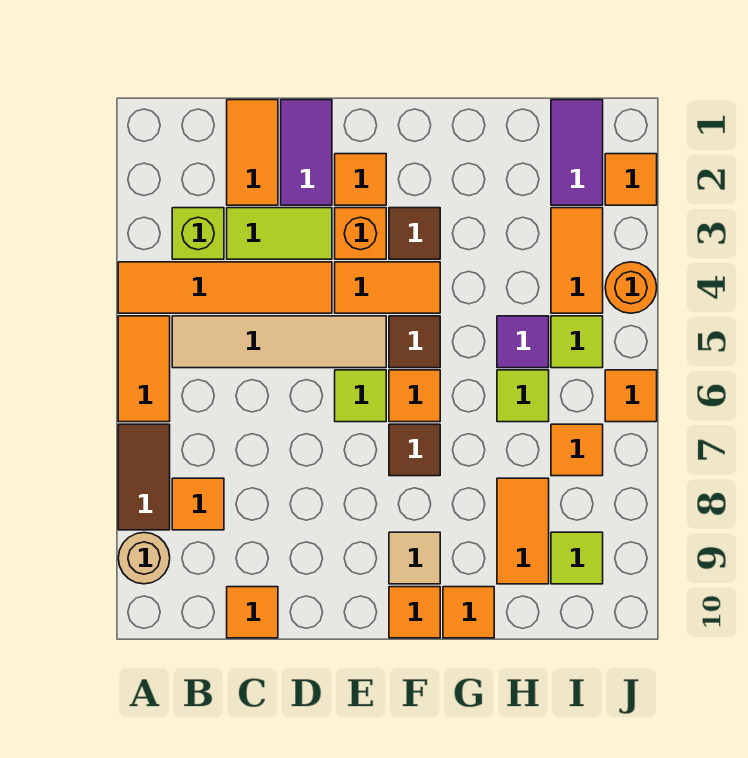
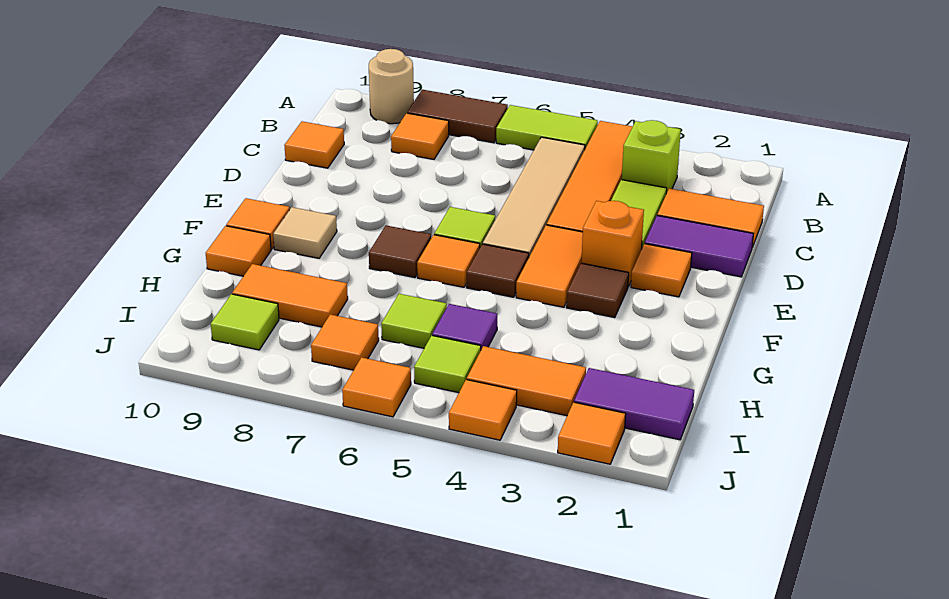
orange tile A5:A6 level 1 -> lime tile A5:A6 level 1
orange round brick J4 level 1 -> orange tile J4 level 1

